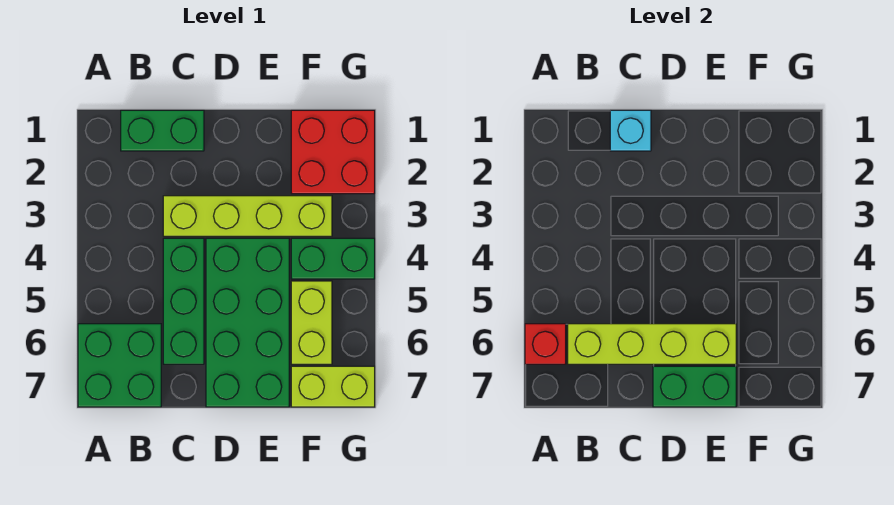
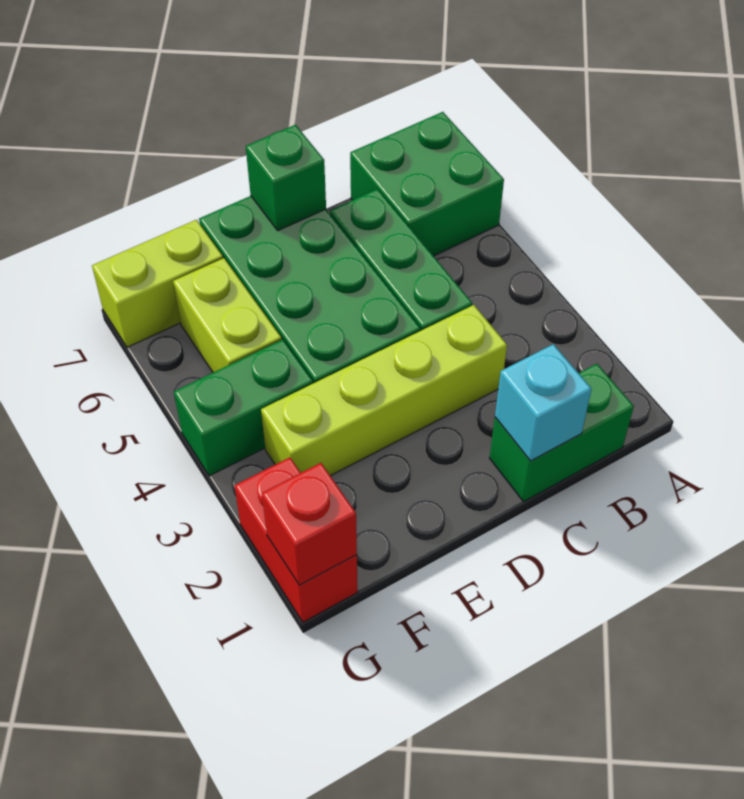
red brick A6 level 2 -> red brick G1 level 2
lime brick B6:E6 level 2 -> none
green brick D7:E7 level 2 -> green brick D7 level 2
red brick F1:G2 level 1 -> red brick G1:G2 level 1

